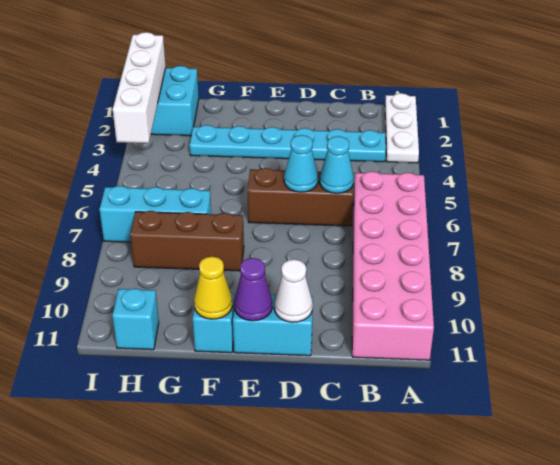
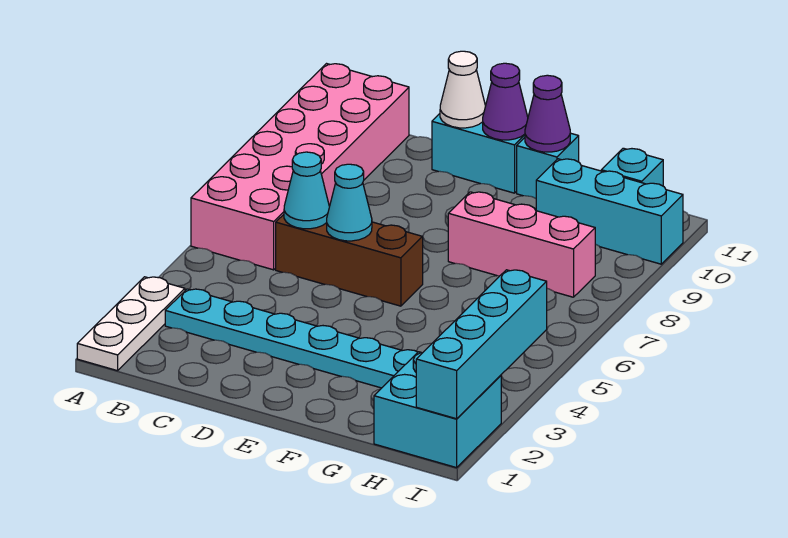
brown brick F8:H8 level 1 -> pink brick F8:H8 level 1
yellow cone F11 level 2 -> purple cone F11 level 2
cyan brick G7:I7 level 1 -> cyan brick G10:I10 level 1
white brick I1:I4 level 2 -> cyan brick I1:I4 level 2

